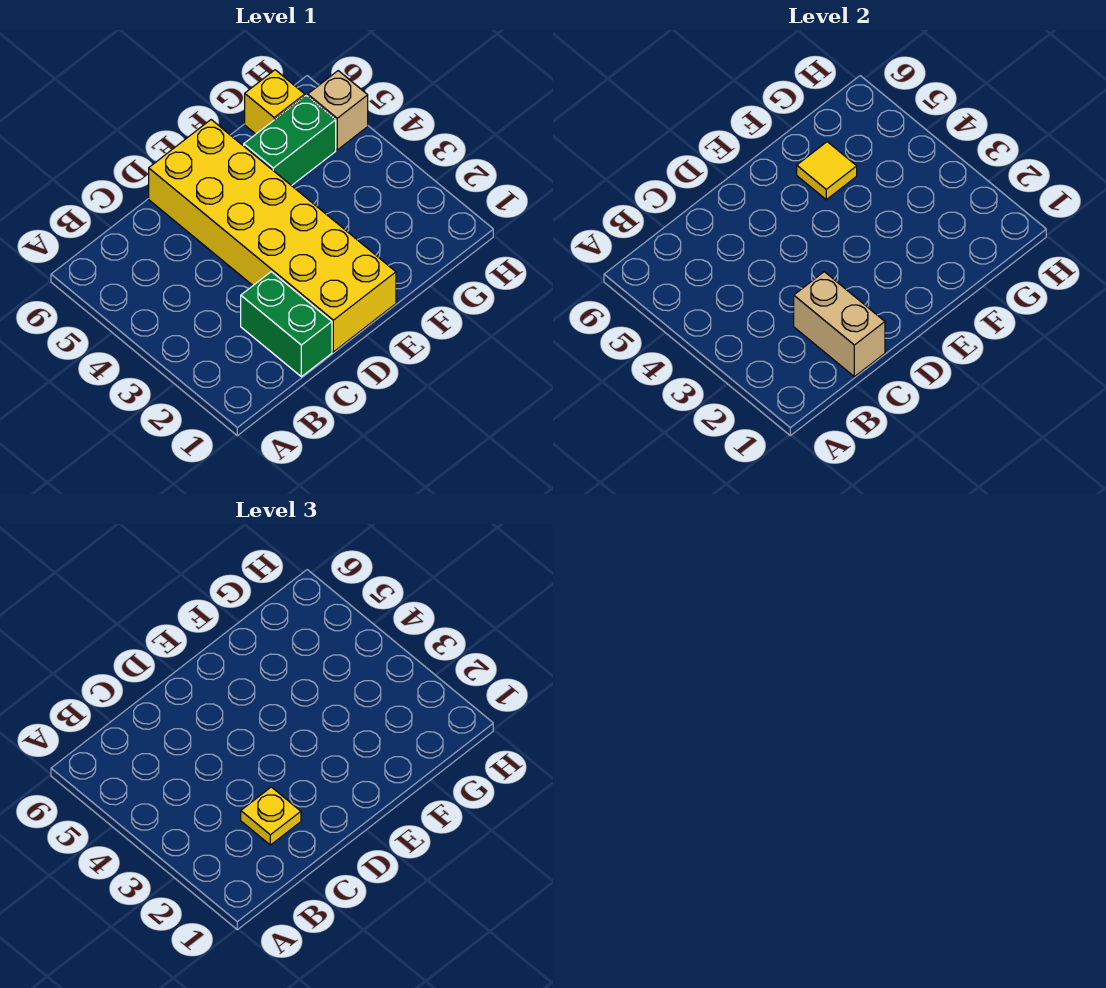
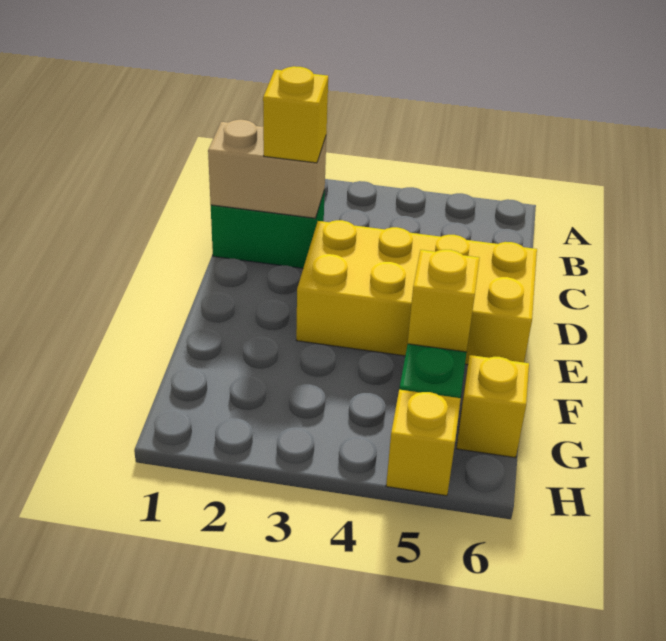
yellow plate C2 level 3 -> yellow brick C2 level 3
yellow brick D1:E6 level 1 -> yellow brick D3:E6 level 1
yellow tile F5 level 2 -> yellow brick F5 level 2
tan brick H5 level 1 -> yellow brick H5 level 1

